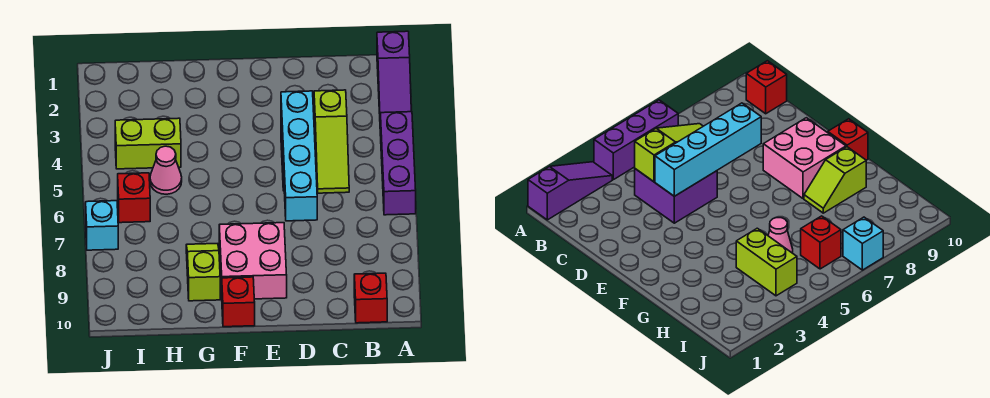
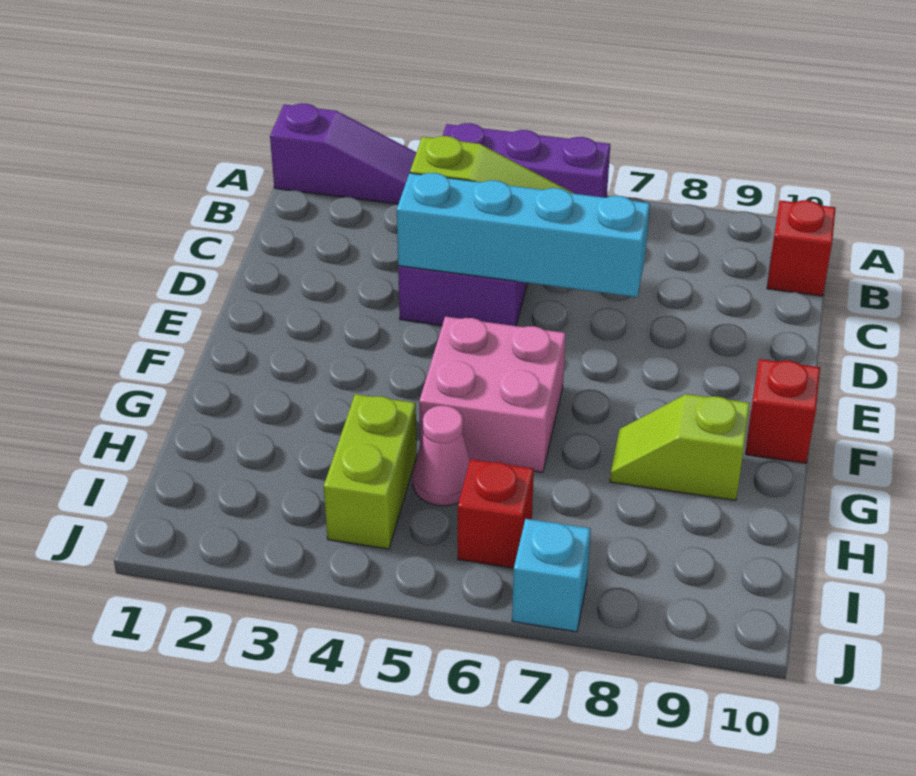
pink brick E8:F9 level 1 -> pink brick F5:G6 level 1

